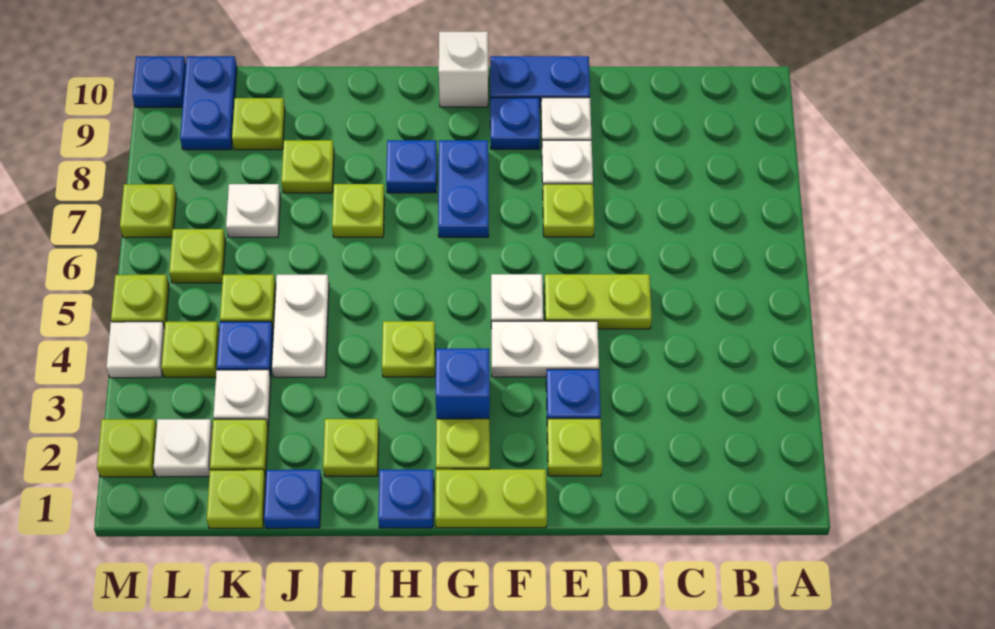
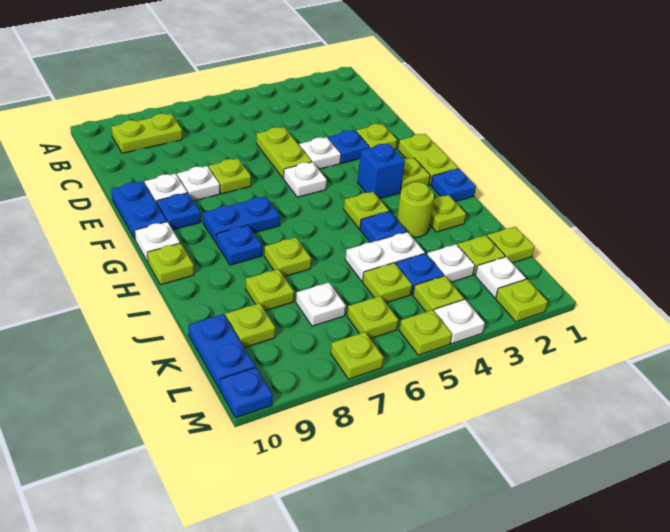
none -> lime plate B8:B9 level 1
white plate E4:F4 level 1 -> white plate E4 level 1
white brick G10 level 1 -> white plate G10 level 1
none -> lime plate H10 level 1
none -> lime round brick I3 level 1
blue plate J1 level 1 -> blue plate I4 level 1
blue plate L9:L10 level 1 -> blue plate K10:L10 level 1

